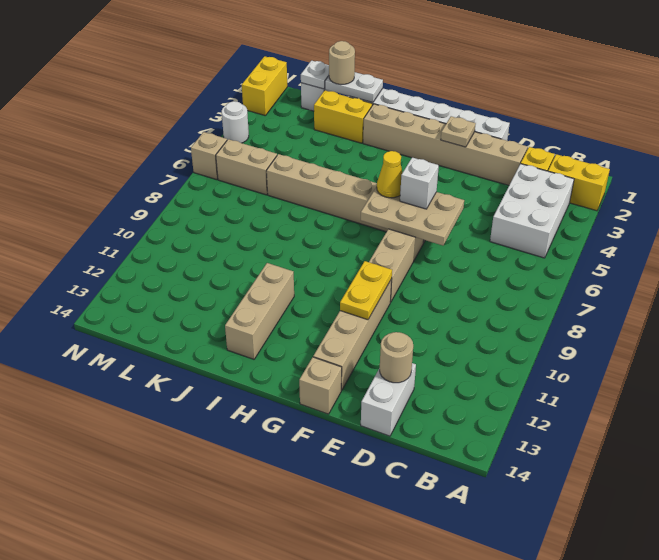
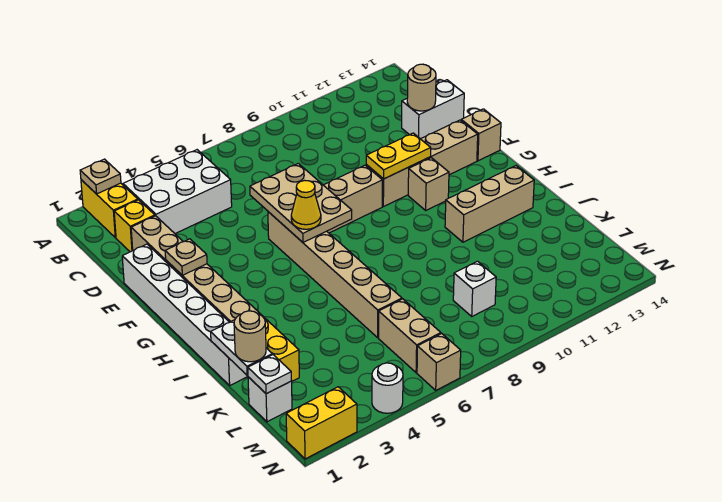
none -> tan plate A2 level 2
white brick F6 level 3 -> white brick L9 level 1
none -> tan brick G11 level 1

